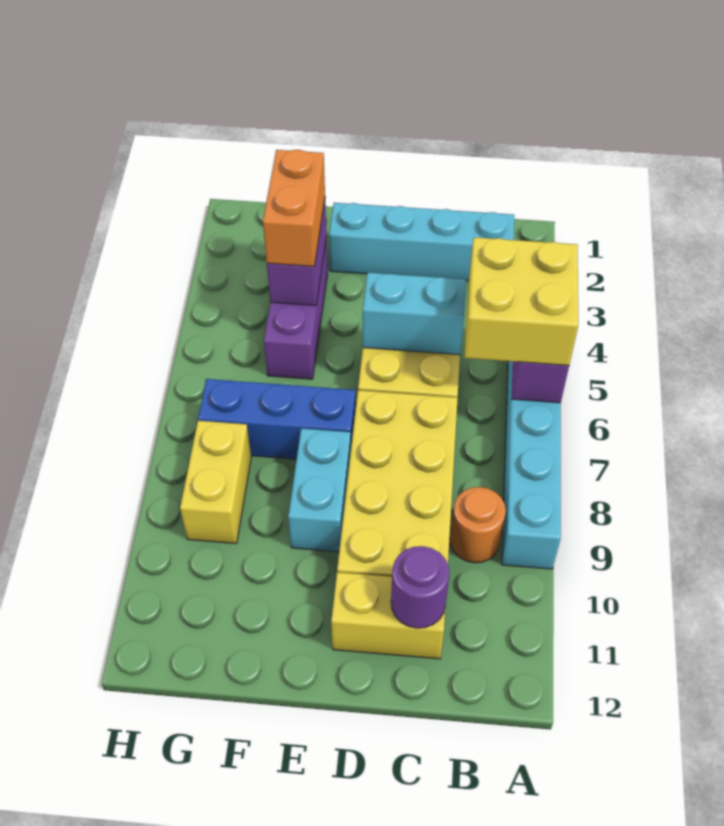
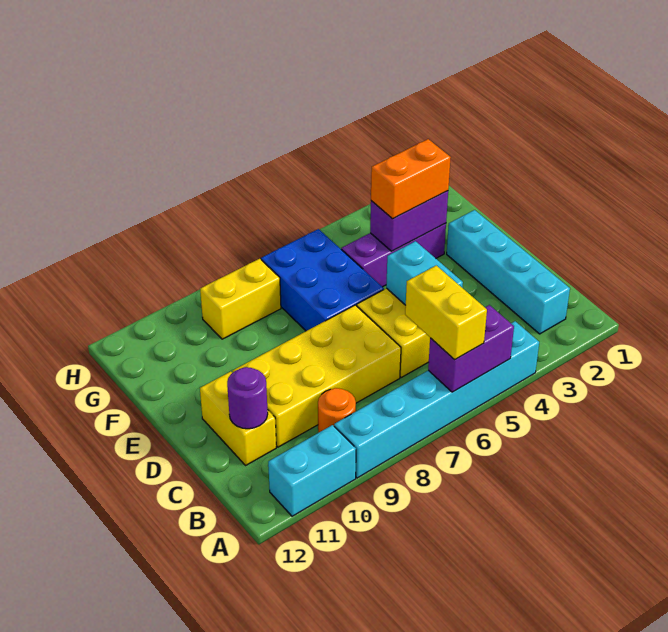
yellow brick A5:B6 level 3 -> yellow brick A6:B6 level 3
blue brick E7:G7 level 1 -> blue brick E6:G7 level 1
cyan brick E8:E9 level 1 -> cyan brick A10:A11 level 1

